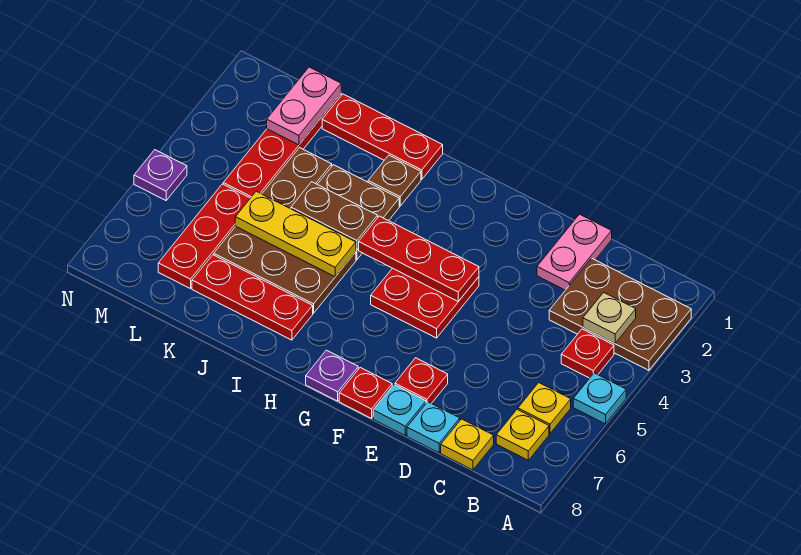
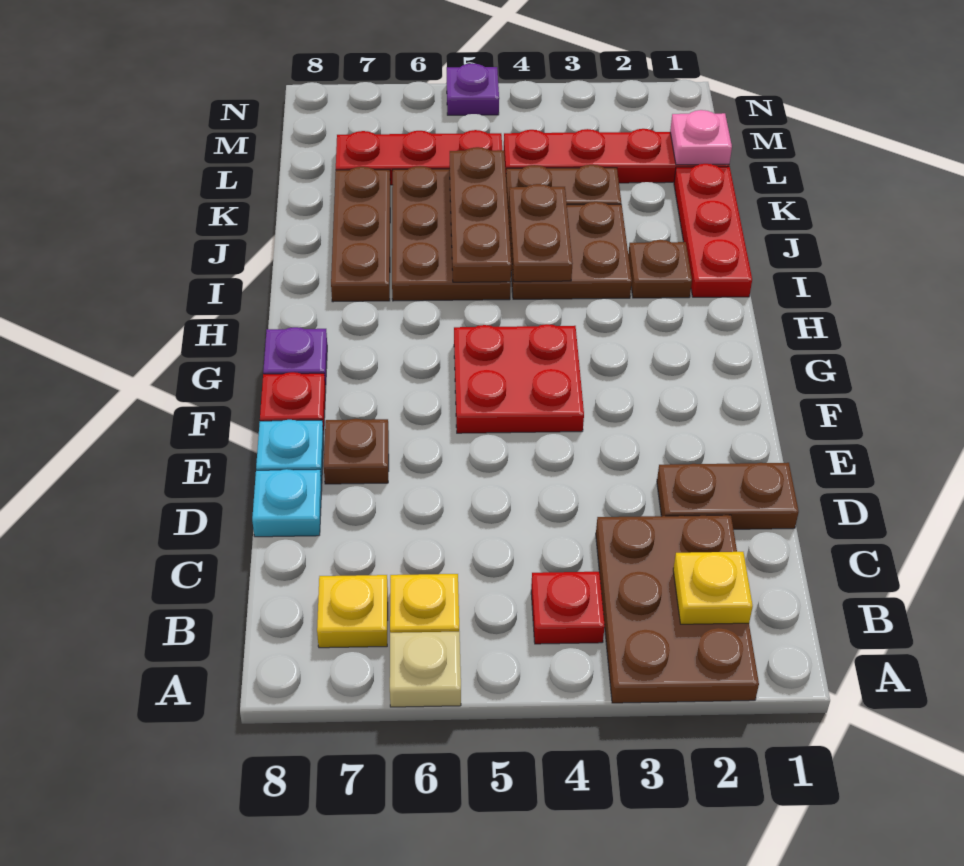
cyan plate A5 level 1 -> none
tan plate B3 level 2 -> tan plate A6 level 1
yellow plate C8 level 1 -> yellow plate B2 level 2
pink plate D1:D2 level 1 -> brown plate D1:D2 level 1
red plate E7 level 1 -> brown plate E7 level 1
red plate F4:H4 level 2 -> none
yellow plate I5:K5 level 2 -> brown plate I5:K5 level 2
red plate I7:K7 level 1 -> brown plate I7:K7 level 1
pink plate L1:L2 level 2 -> pink plate L1 level 2

